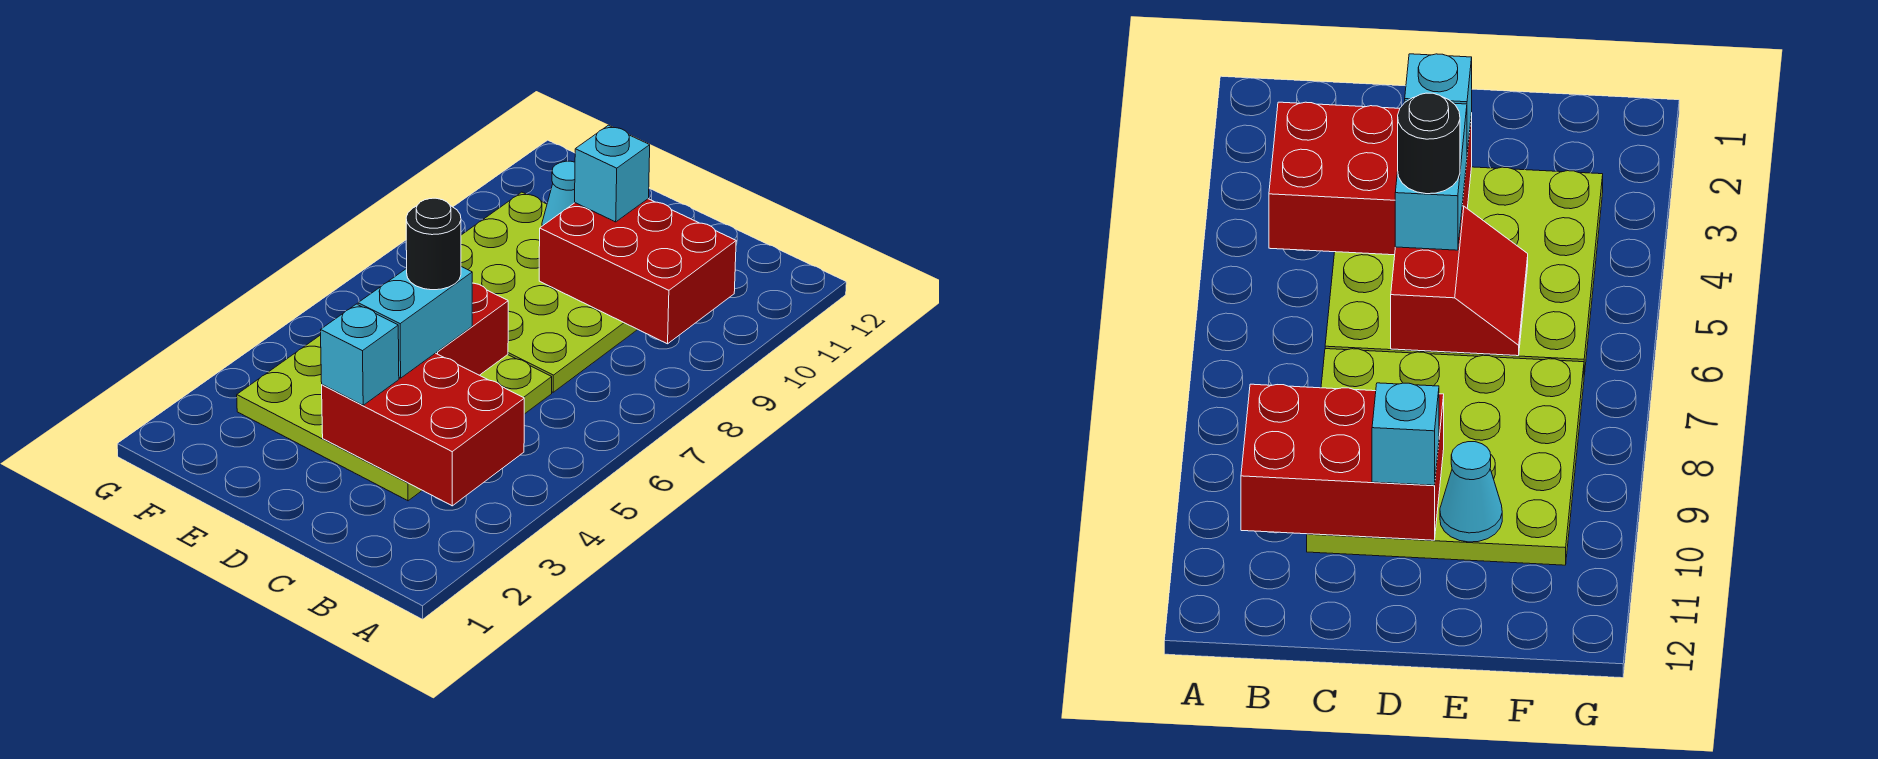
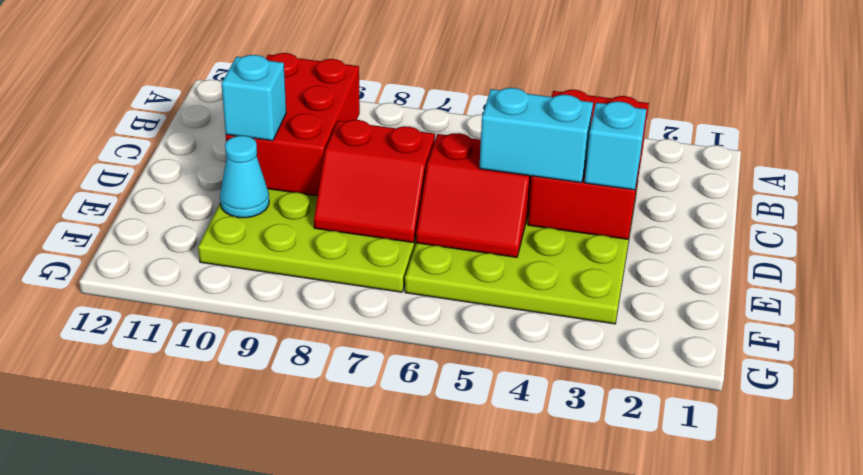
black round brick D5 level 4 -> none
none -> red slope D7:E8 level 2 top D

